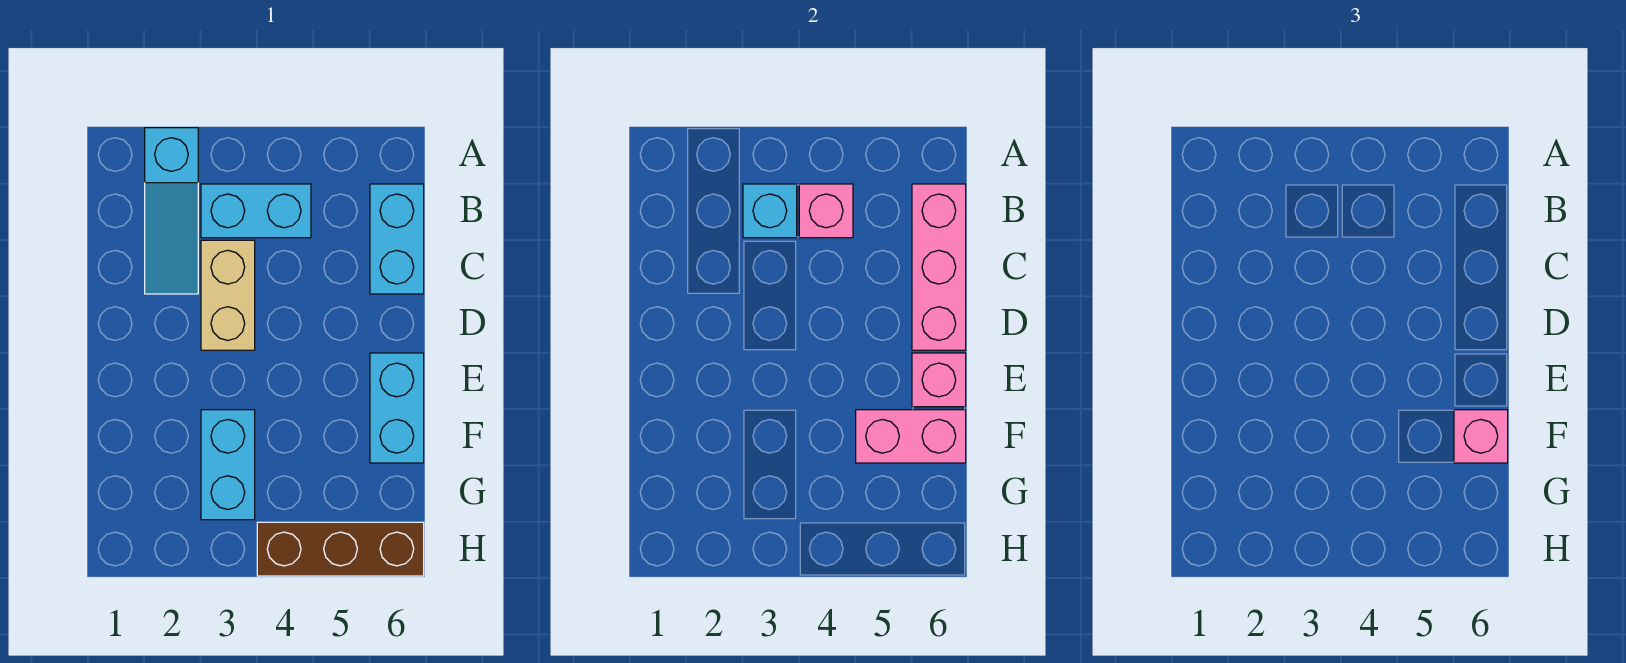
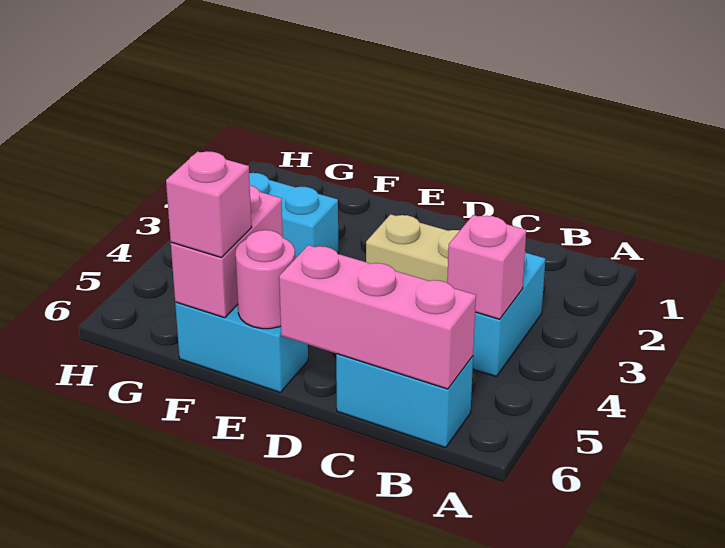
cyan slope A2:C2 level 1 top A -> none
cyan brick B3 level 2 -> none
pink brick E6 level 2 -> pink round brick E6 level 2
brown brick H4:H6 level 1 -> none

